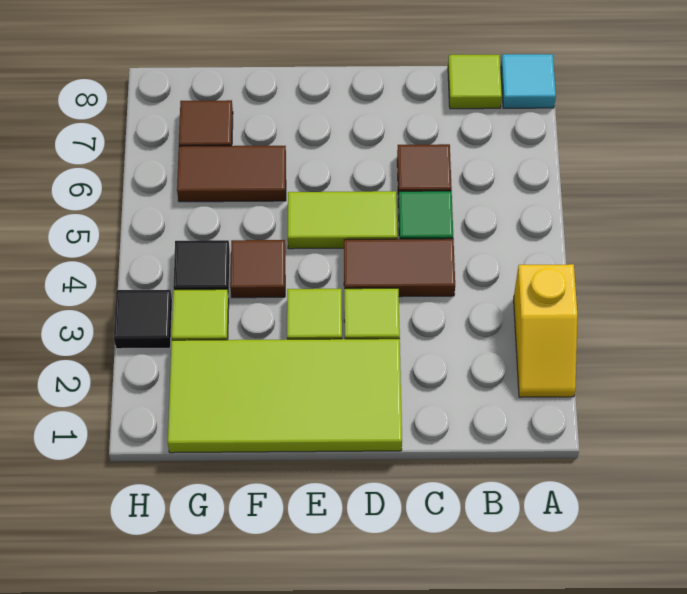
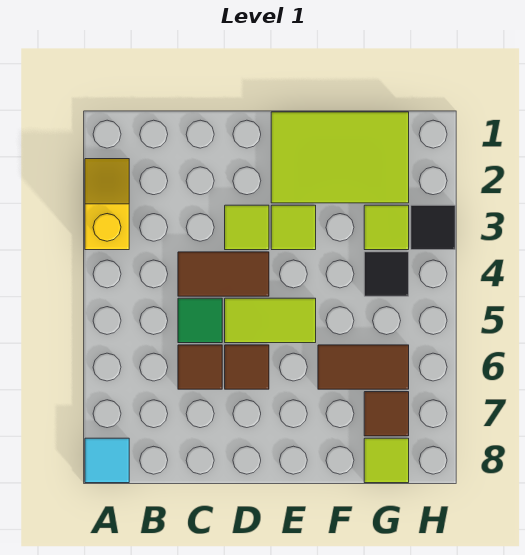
lime tile B8 level 1 -> lime tile G8 level 1
lime tile D1:G2 level 1 -> lime tile E1:G2 level 1
brown tile F4 level 1 -> brown tile D6 level 1

